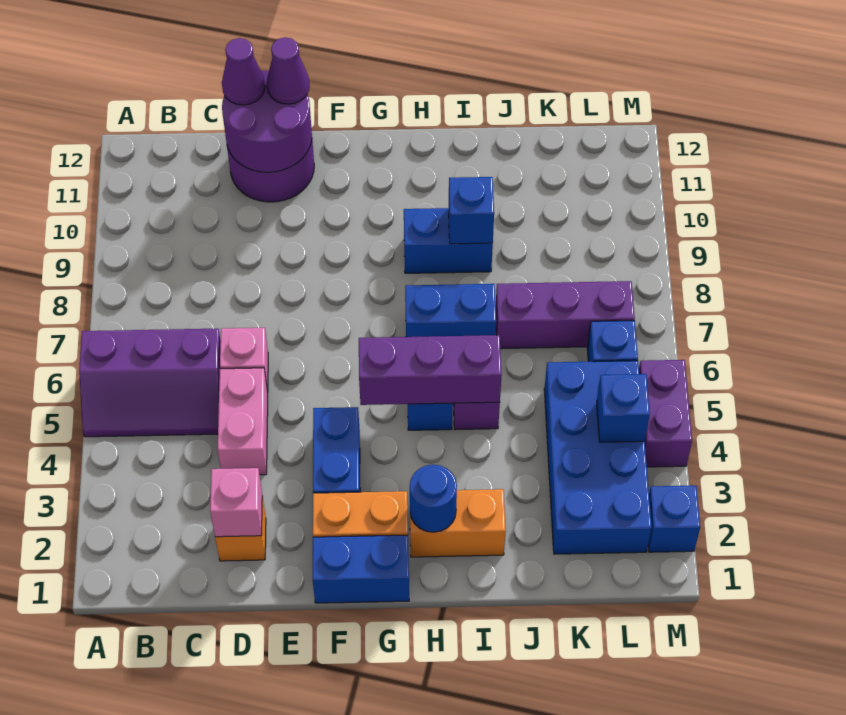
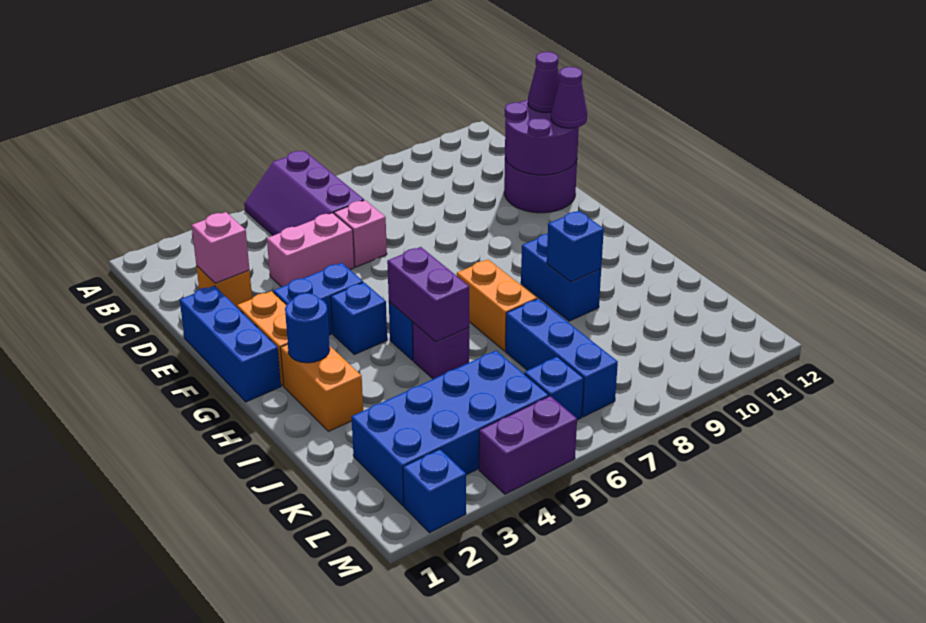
blue brick F1:G1 level 1 -> blue brick E1:G1 level 1
purple brick G5:I5 level 2 -> purple brick H5:I5 level 2
blue brick H7:I7 level 1 -> orange brick H7:I7 level 1
purple brick J7:L7 level 1 -> blue brick J7:L7 level 1
blue brick L4 level 2 -> blue brick G4 level 1

